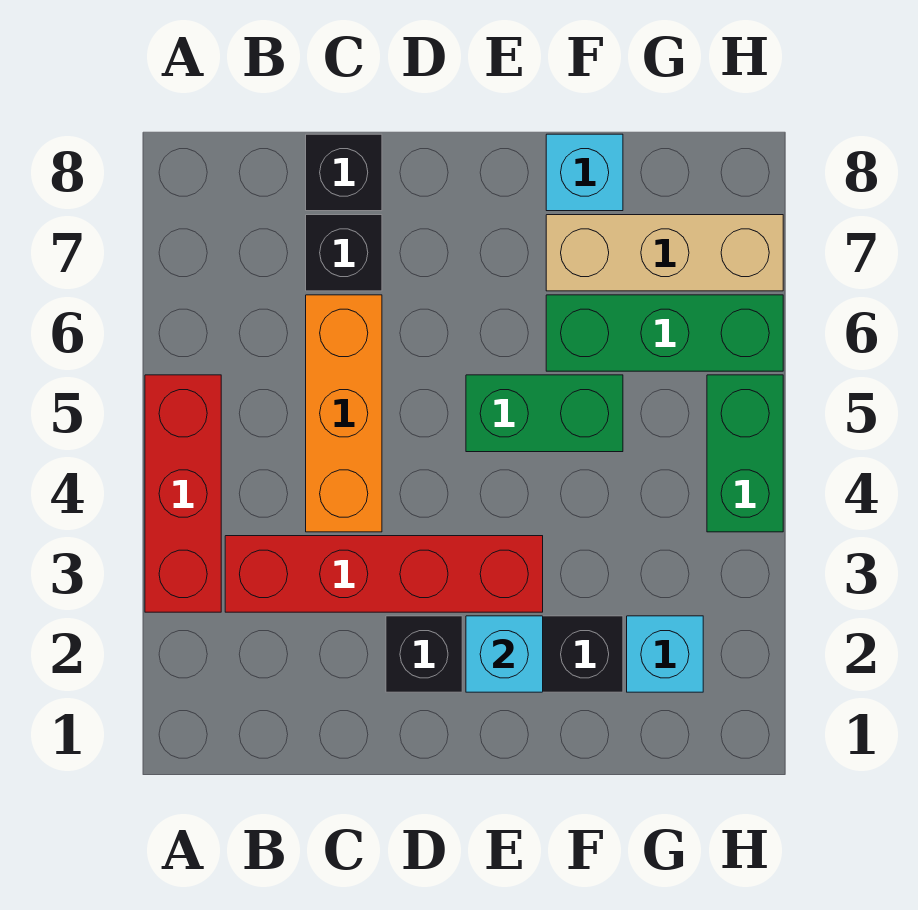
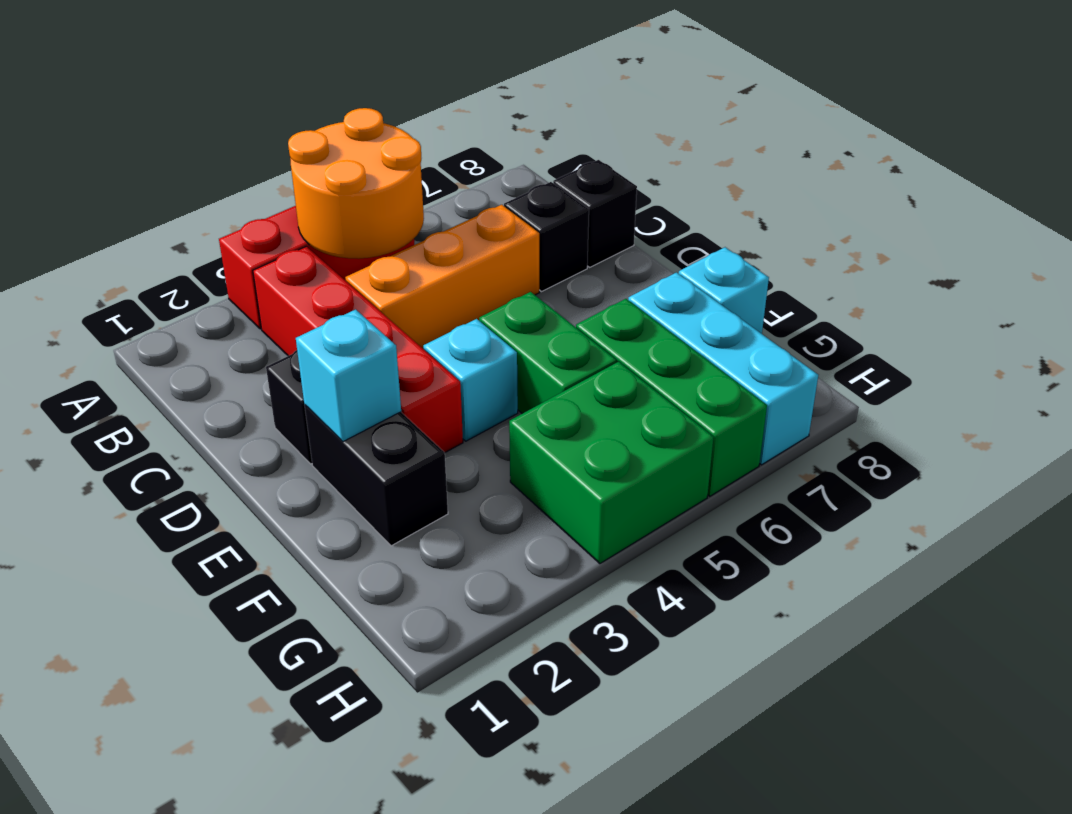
none -> orange round brick A4:B5 level 2
tan brick F7:H7 level 1 -> cyan brick F7:H7 level 1
cyan brick G2 level 1 -> cyan brick E4 level 1
green brick H4:H5 level 1 -> green brick G4:H5 level 1

